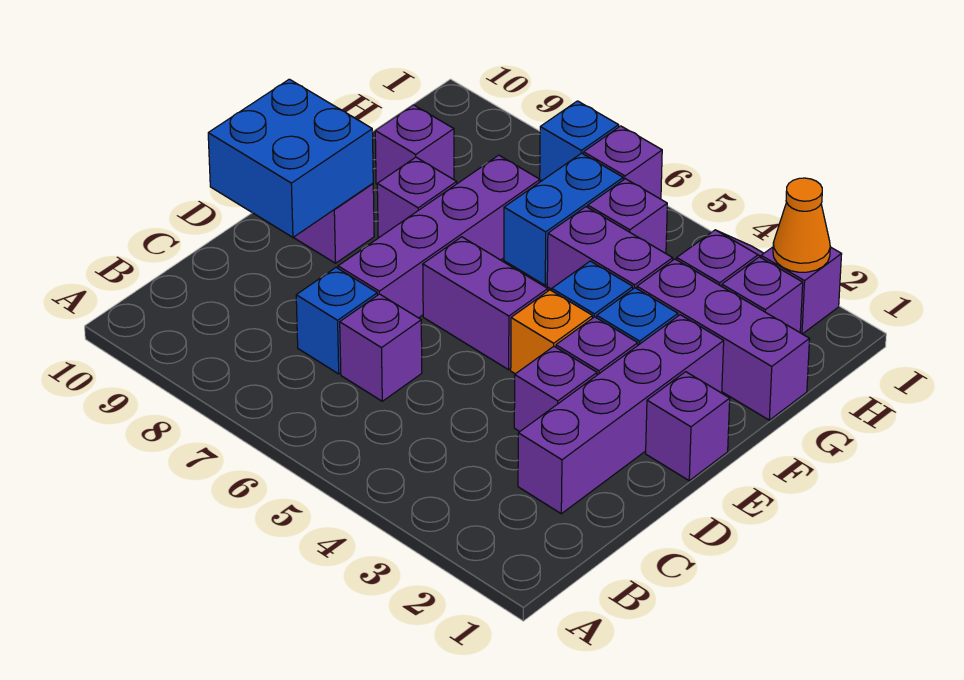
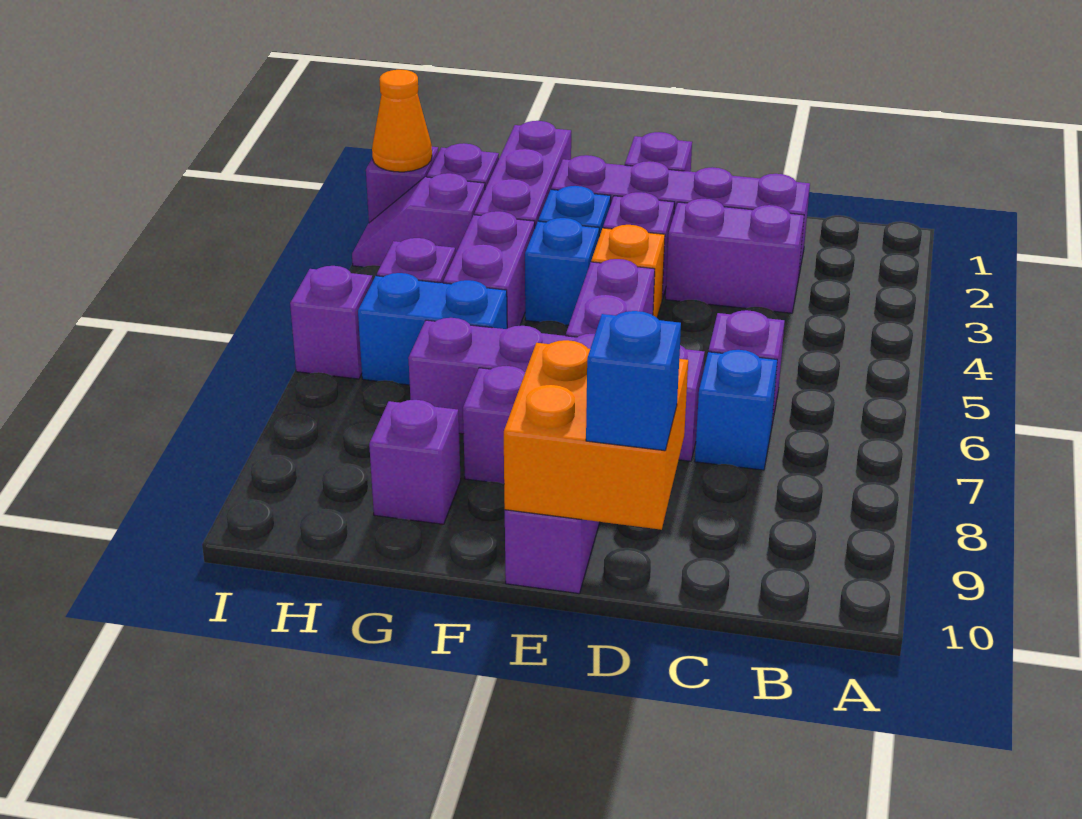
purple brick D3 level 1 -> purple brick C3:D3 level 1
blue brick D9:E10 level 2 -> orange brick D9:E10 level 2
blue brick I7 level 1 -> blue brick D10 level 3

